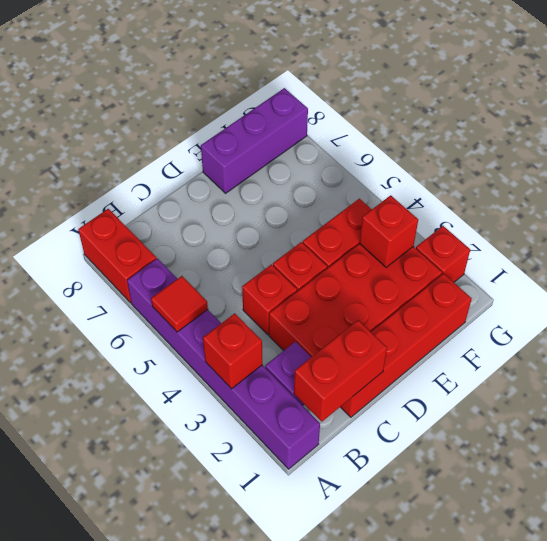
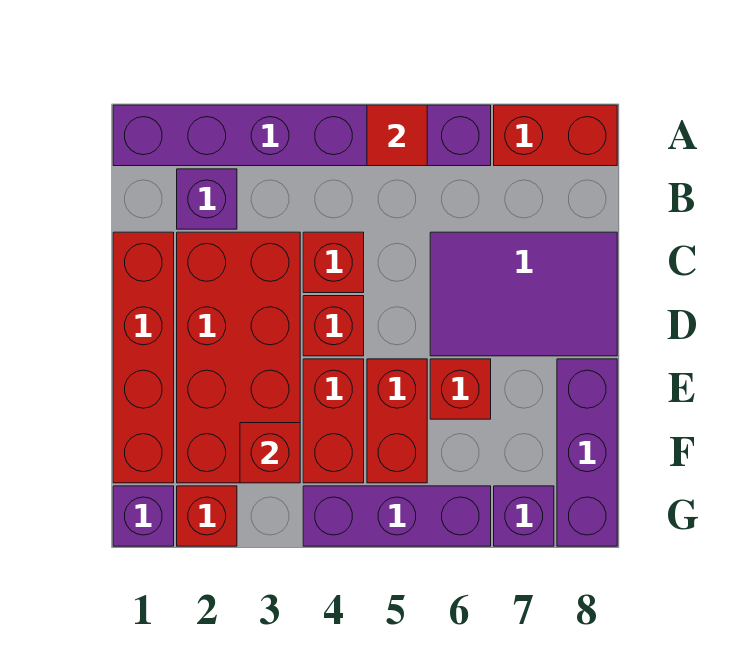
red brick A3 level 2 -> red brick E6 level 1
red brick B1:C1 level 2 -> red brick E5:F5 level 1
none -> purple tile C6:D8 level 1
none -> purple brick G1 level 1
none -> purple brick G4:G6 level 1
none -> purple brick G7 level 1

